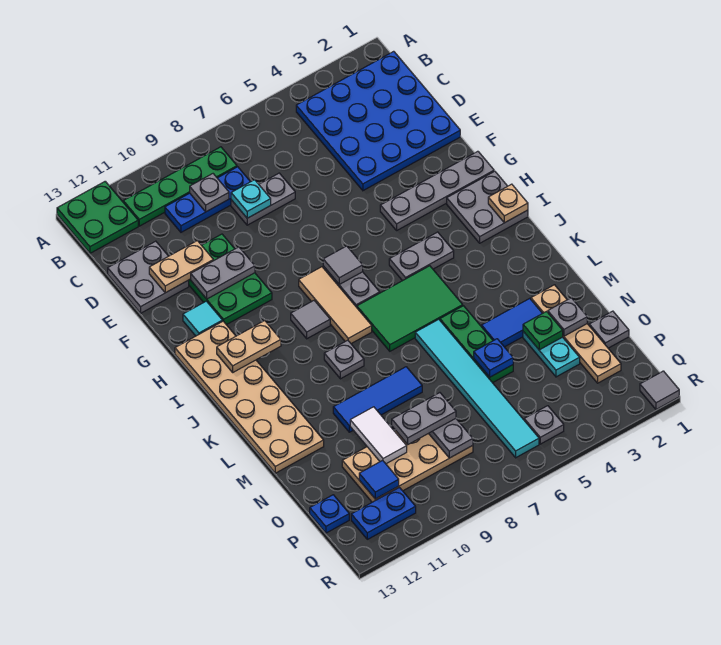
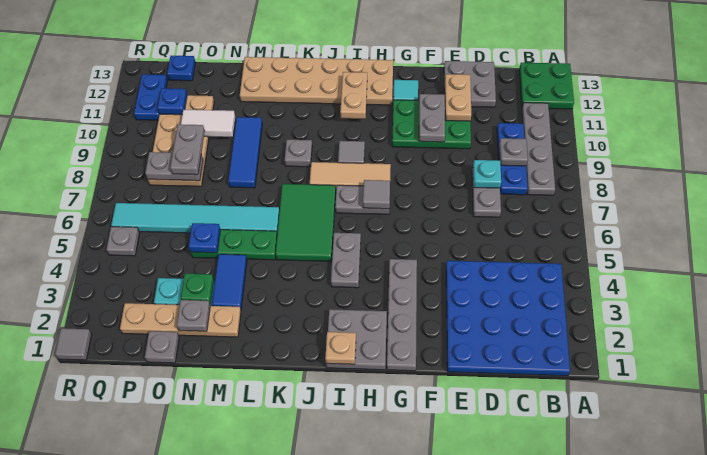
green plate B8:B11 level 1 -> grey plate B8:B11 level 1
blue tile P11 level 2 -> blue plate P11 level 2

